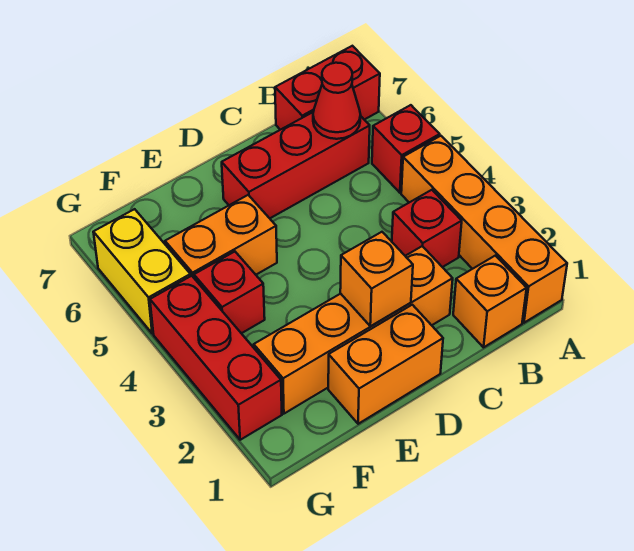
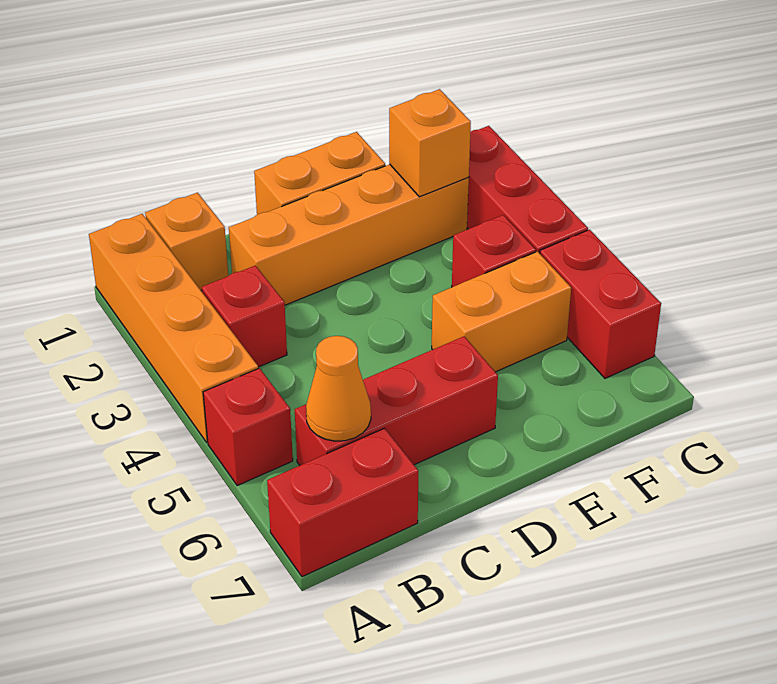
red cone B6 level 2 -> orange cone B6 level 2
orange brick D2 level 2 -> orange brick F2 level 2
yellow brick G5:G6 level 1 -> red brick G5:G6 level 1

